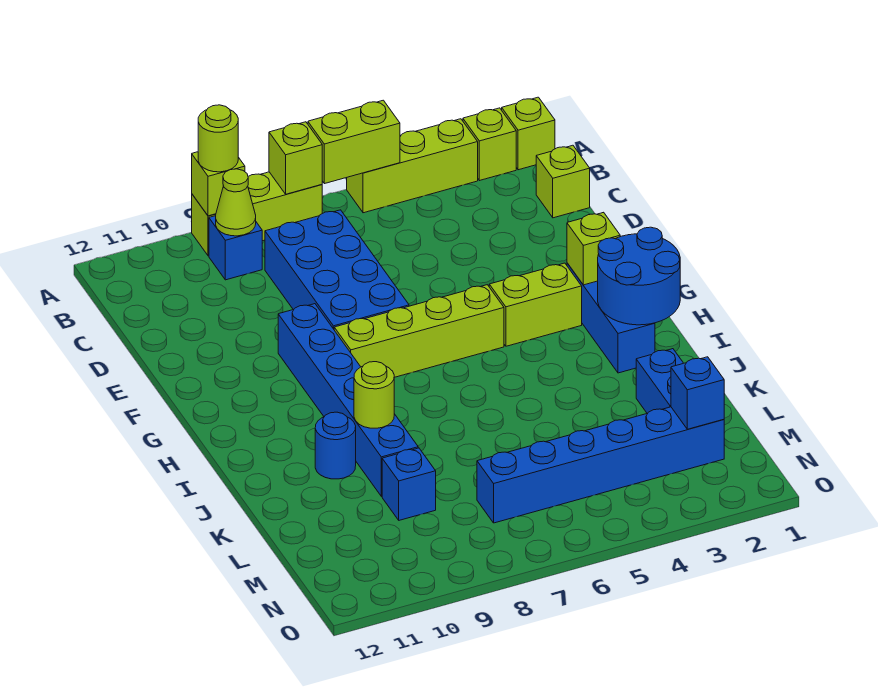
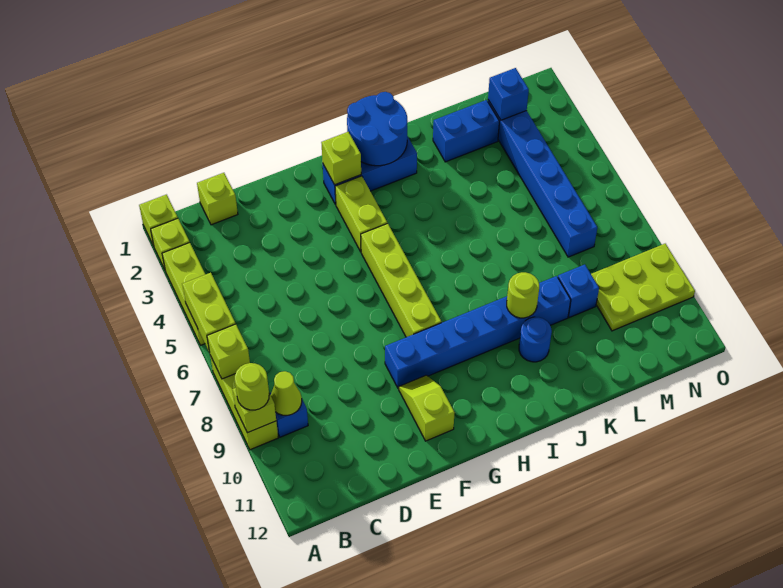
blue brick C7:F8 level 1 -> none
none -> lime slope F10:F11 level 1 top 11
none -> lime plate M9:O10 level 1

